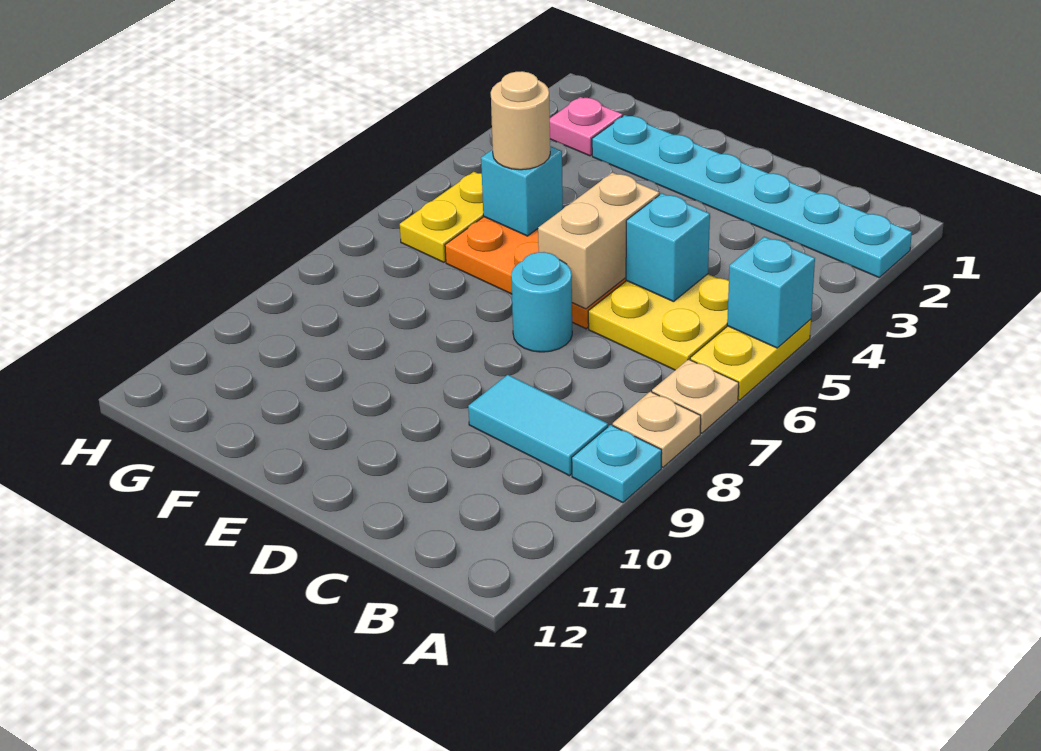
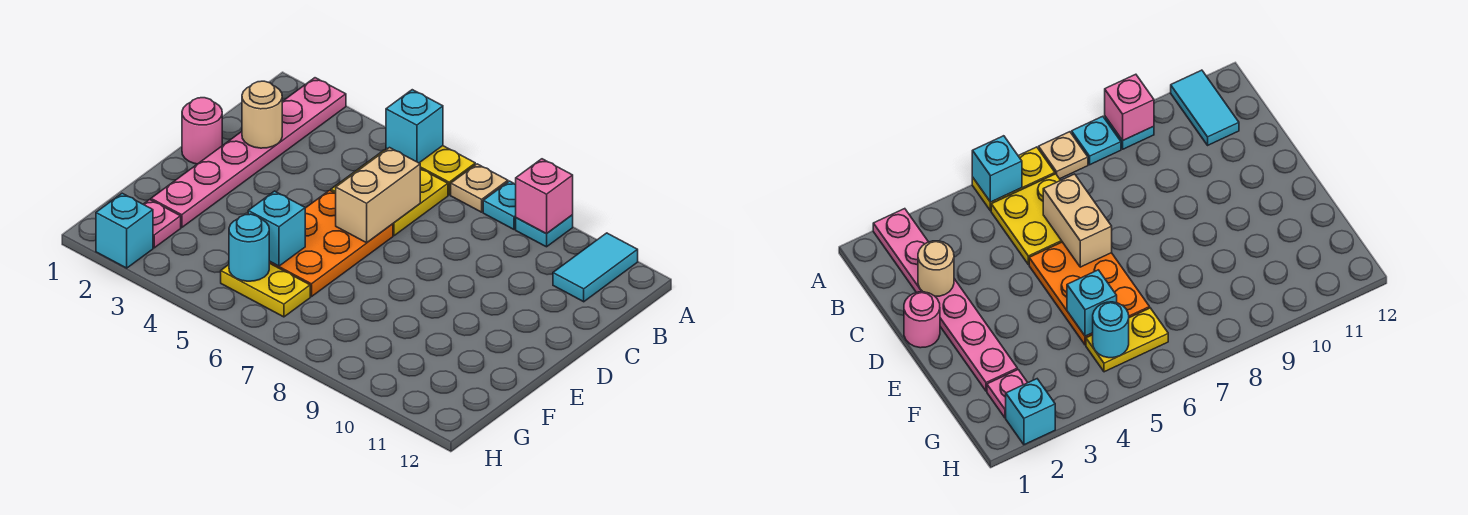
cyan plate A2:F2 level 1 -> pink plate A2:F2 level 1
tan plate A8 level 1 -> cyan plate A8 level 1
none -> pink brick A9 level 2
cyan tile B9:C9 level 1 -> cyan tile A11:B11 level 1
cyan brick C5 level 2 -> cyan brick H2 level 1
none -> pink round brick D1 level 1
tan brick D5:D6 level 2 -> tan brick C6:D6 level 2
cyan round brick D7 level 1 -> cyan round brick G5 level 2
tan round brick F5 level 3 -> tan round brick C2 level 2

